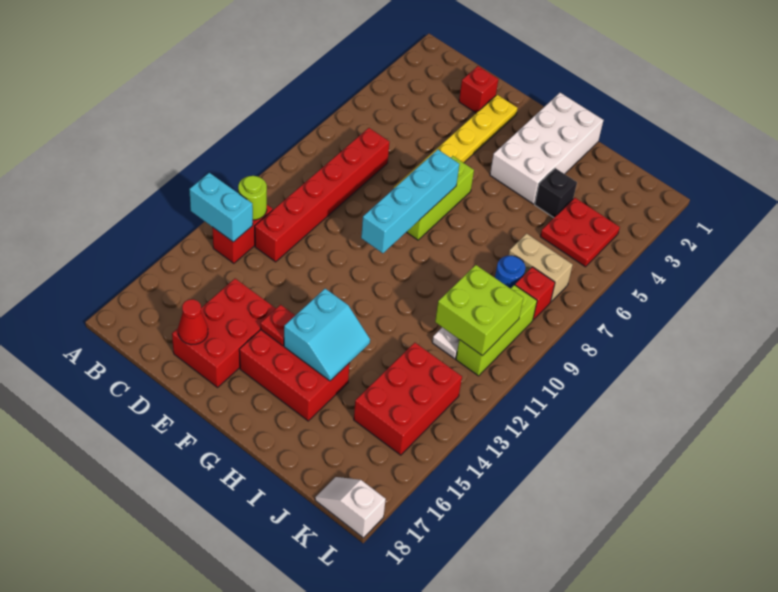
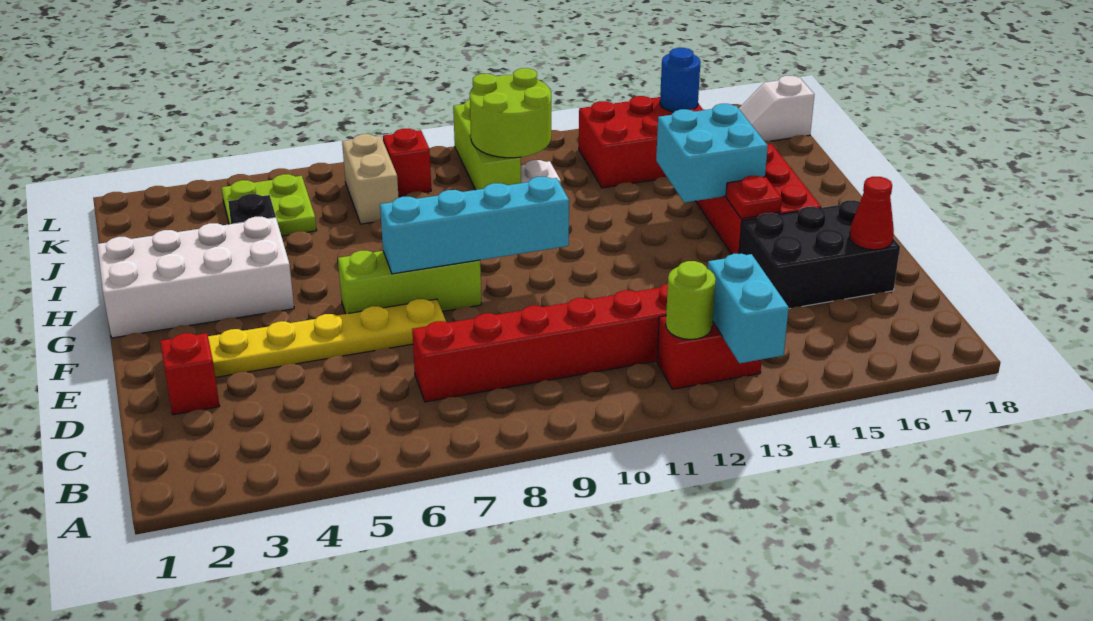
red brick D15:E17 level 1 -> black brick D15:E17 level 1
cyan slope G14:H15 level 2 top G -> cyan brick G14:H15 level 2
red plate J4:K5 level 1 -> lime plate J4:K5 level 1
blue round brick J8 level 1 -> blue round brick K15 level 2
lime brick J10:K11 level 2 -> lime round brick J10:K11 level 2
lime brick K9:K11 level 1 -> lime brick J10:L10 level 1
white slope K18:L18 level 1 top L -> white slope K17:K18 level 1 top 18

